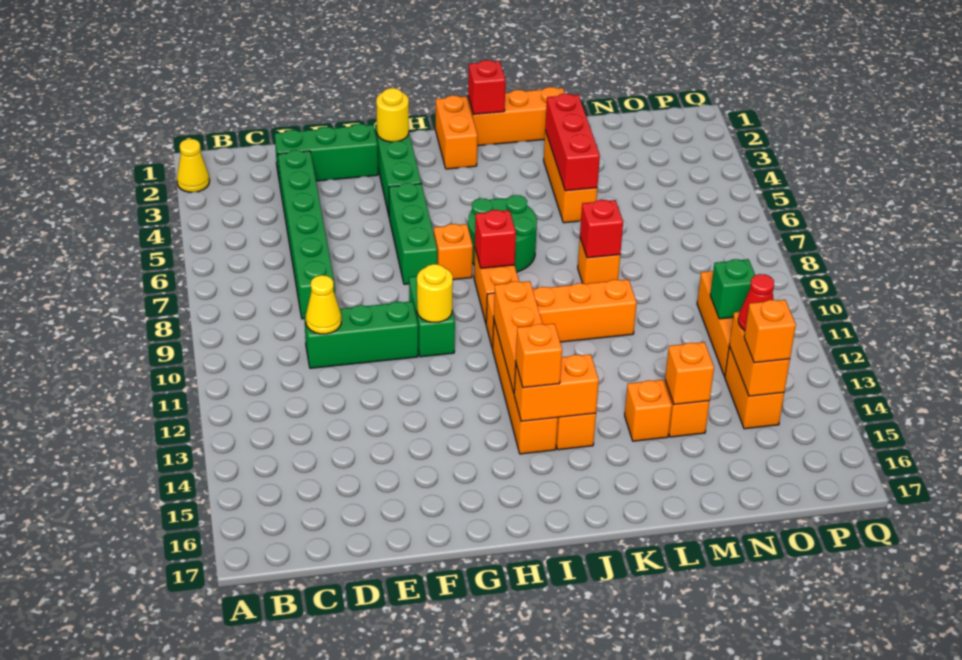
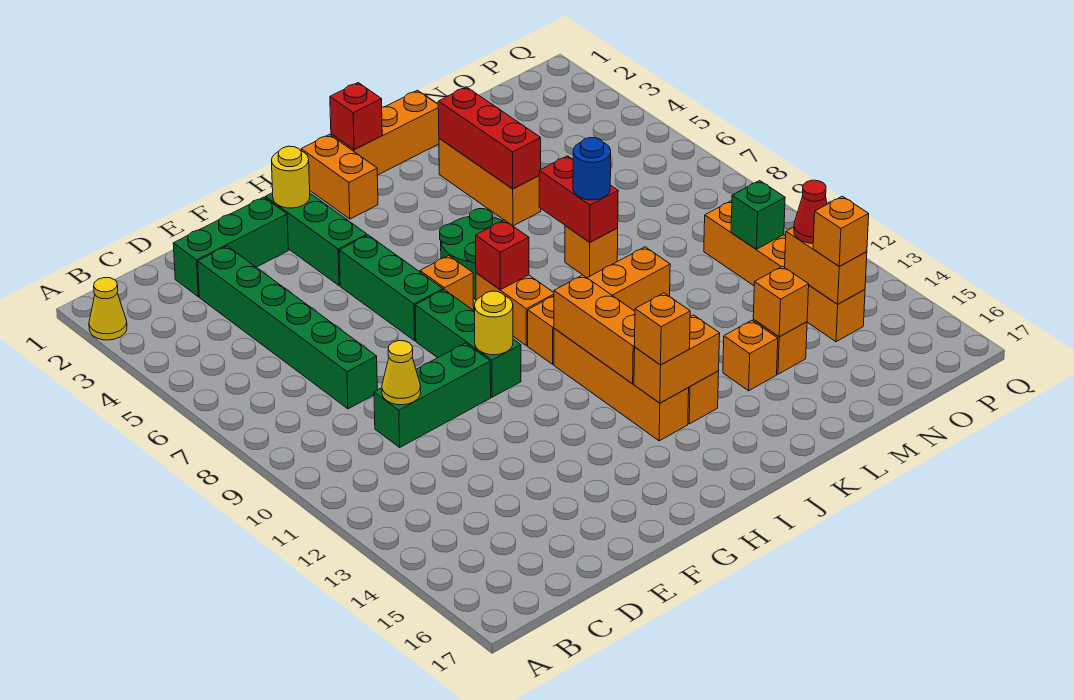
green brick G9:G10 level 1 -> green brick G8:G10 level 1
red brick L8 level 2 -> red brick L7:L8 level 2
none -> blue round brick L8 level 3

